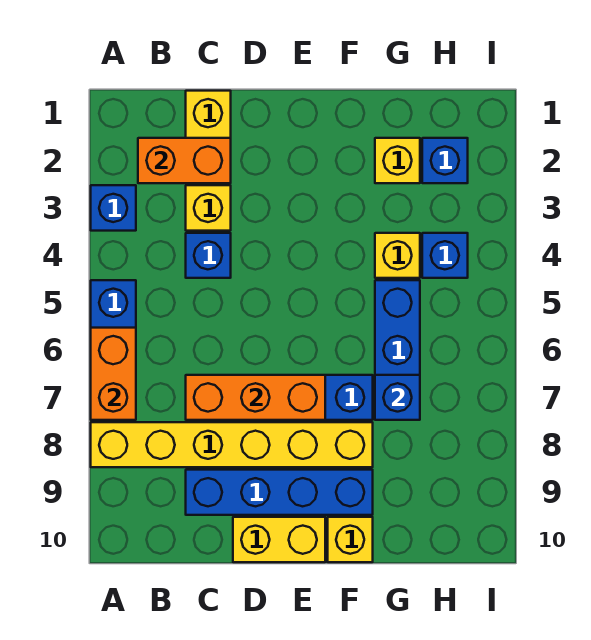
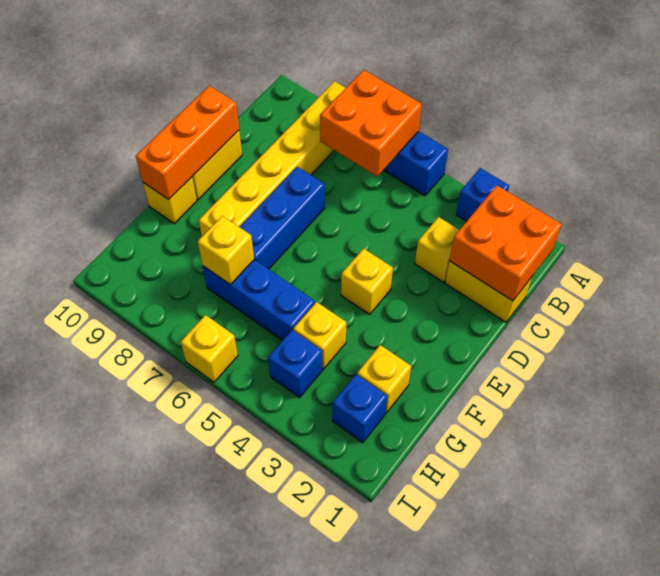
orange brick A6:A7 level 2 -> orange brick A6:B7 level 2
orange brick B2:C2 level 2 -> orange brick B1:C2 level 2
blue brick C4 level 1 -> none
orange brick C7:E7 level 2 -> orange brick D10:F10 level 2
blue brick C9:F9 level 1 -> none
none -> yellow brick E4 level 1
blue brick G7 level 2 -> yellow brick G7 level 2
none -> yellow brick I6 level 1

